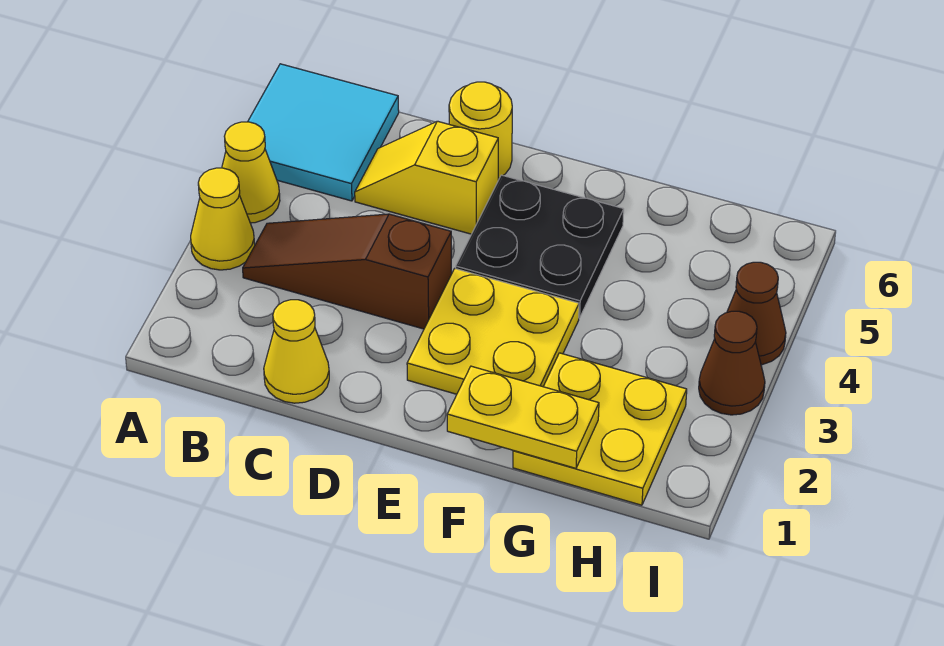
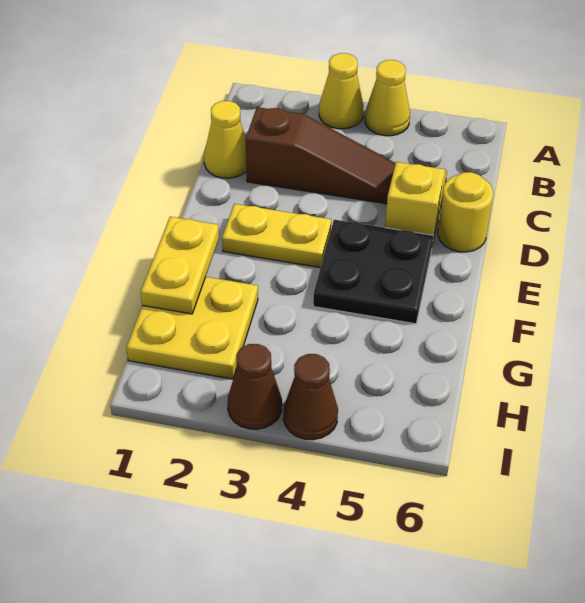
cyan tile A5:B6 level 1 -> none
brown slope B3:D3 level 1 top D -> brown slope C2:C4 level 1 top 2
yellow plate E2:F3 level 1 -> yellow plate E2:E3 level 1

